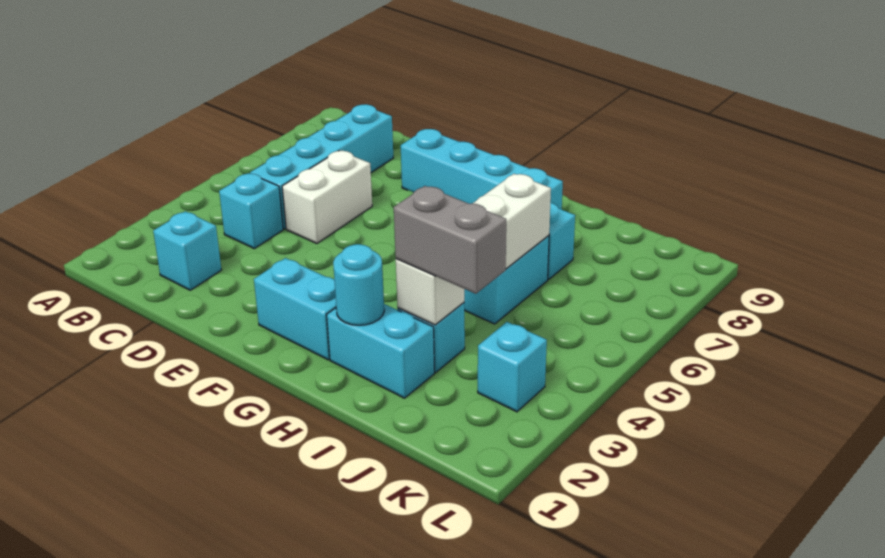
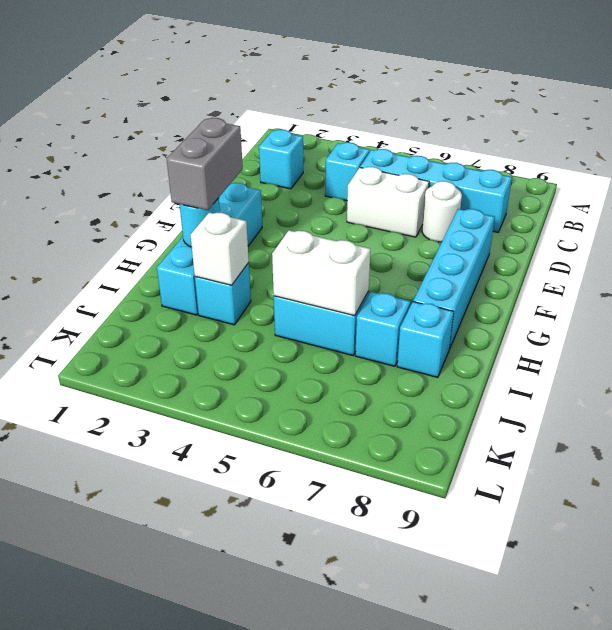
none -> white round brick D7 level 1
grey brick I3:J3 level 3 -> grey brick G2:H2 level 3
cyan brick K3 level 1 -> cyan brick I8 level 1

